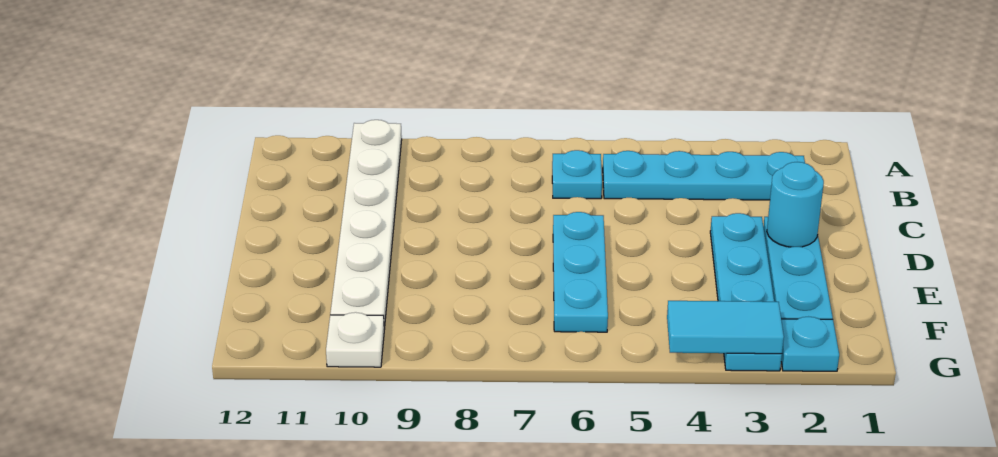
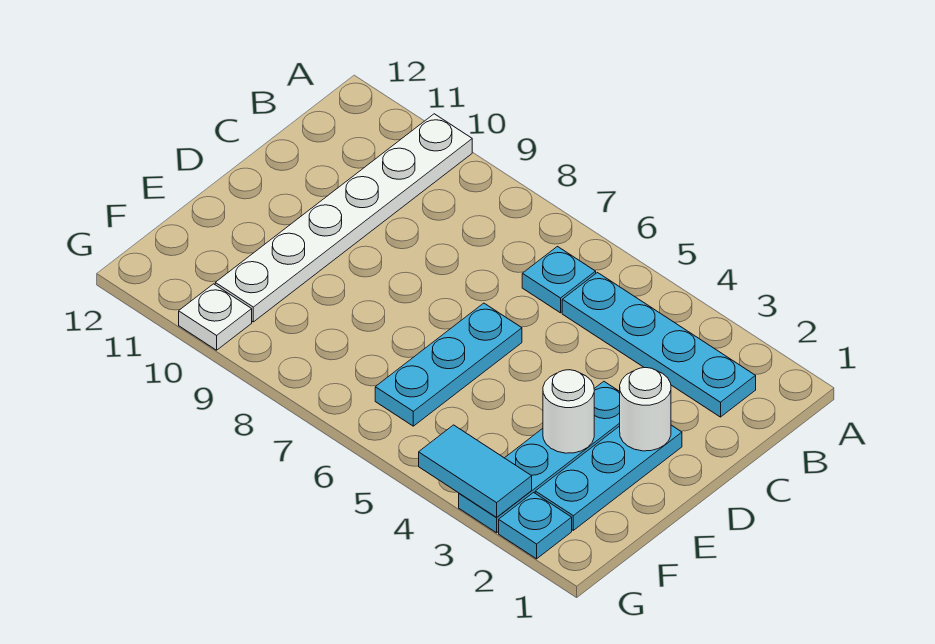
cyan round brick D2 level 2 -> white round brick D2 level 2
none -> white round brick E3 level 2

